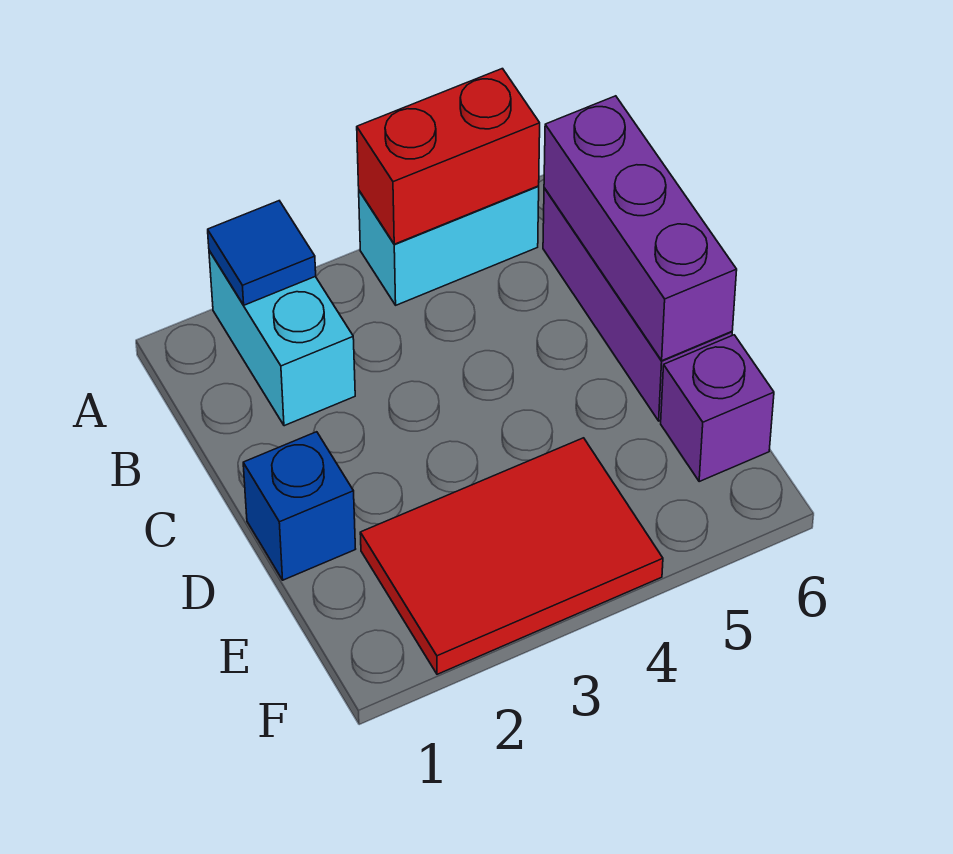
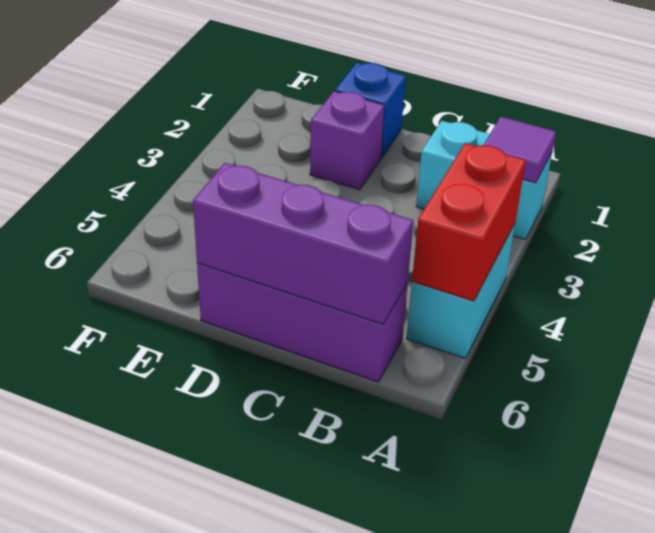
blue tile A2 level 2 -> purple tile A2 level 2
red tile E2:F4 level 1 -> none
purple brick E6 level 1 -> purple brick D2 level 1

